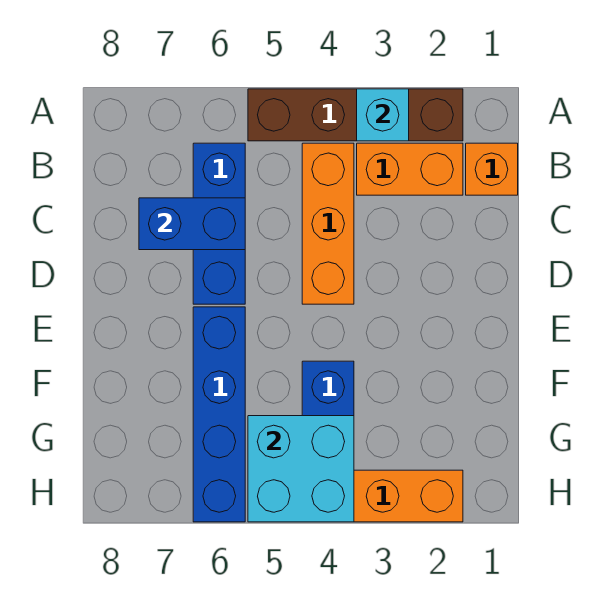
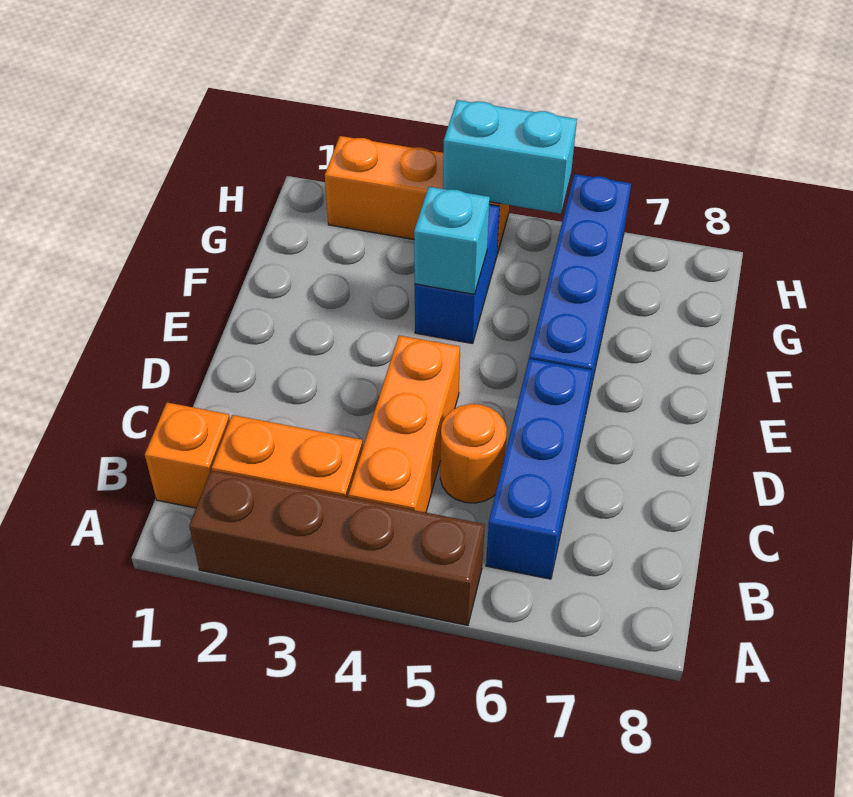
cyan brick A3 level 2 -> cyan brick F4 level 2
none -> orange round brick C5 level 1
blue brick C6:C7 level 2 -> none
cyan brick G4:H5 level 2 -> cyan brick H4:H5 level 2

